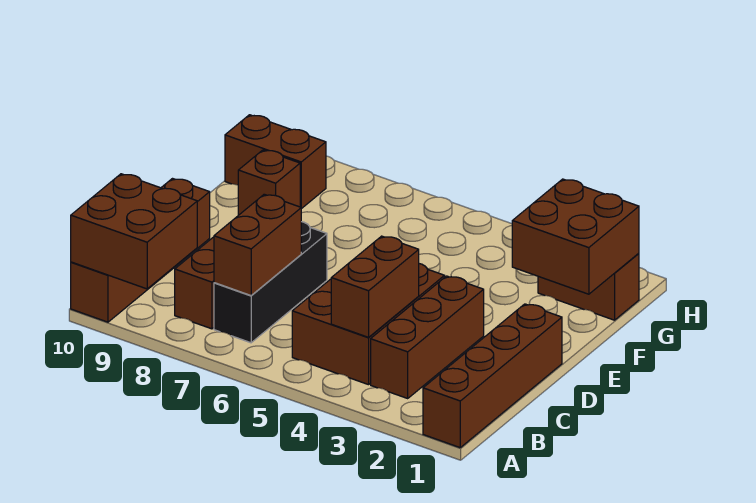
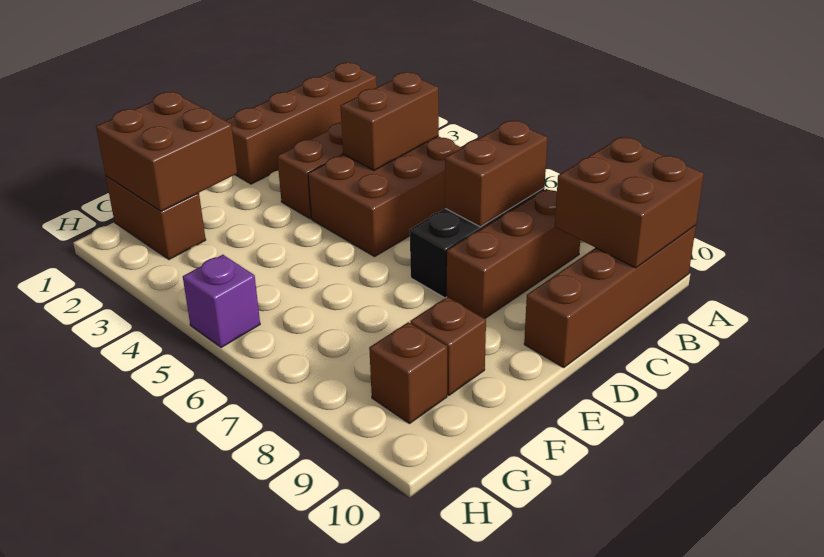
brown brick G9:G10 level 1 -> brown brick G9 level 1
none -> purple brick H5 level 1

